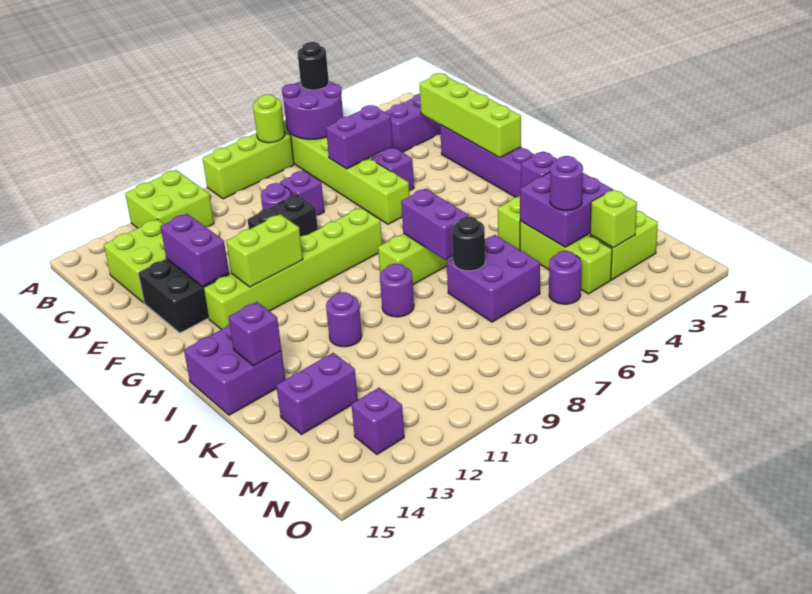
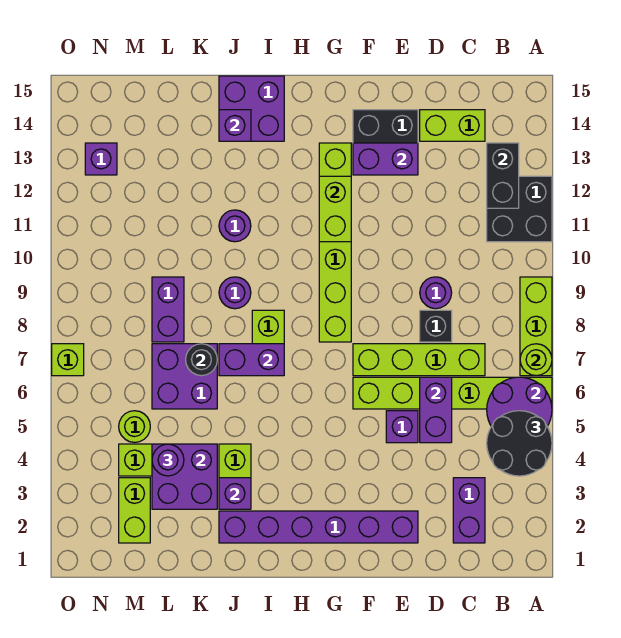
black round brick A5 level 3 -> black round brick A4:B5 level 3
lime brick A11:B12 level 1 -> black brick A11:B12 level 1
lime brick C13:D14 level 1 -> lime brick C14:D14 level 1
lime brick D2:G2 level 2 -> lime brick C7:F7 level 1
purple brick D8 level 1 -> black brick D8 level 1
black brick E9:E10 level 1 -> black brick B12:B13 level 2
purple brick L13:L14 level 1 -> purple brick L8:L9 level 1
lime brick M3 level 2 -> lime brick O7 level 1
purple round brick M5 level 1 -> lime round brick M5 level 1

